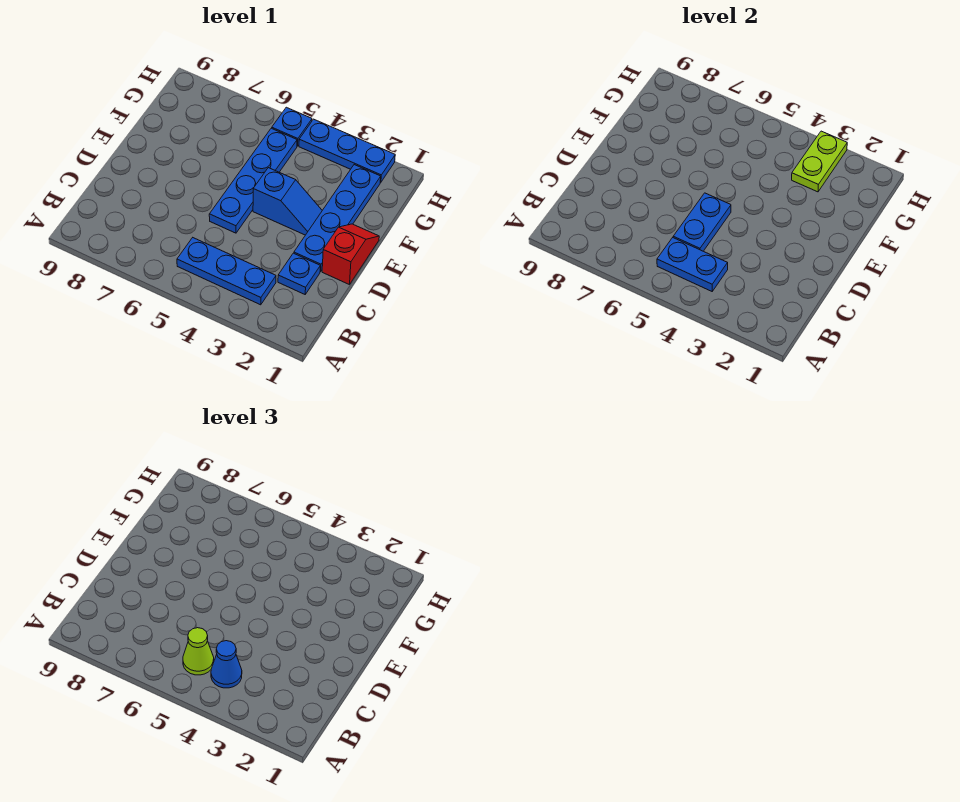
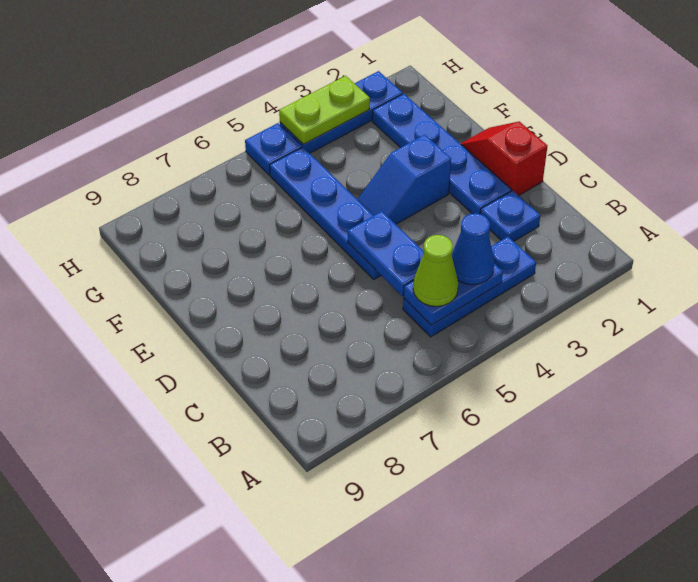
blue slope E3:E4 level 1 top 4 -> blue slope E3:E4 level 1 top 3
lime plate G3:H3 level 2 -> lime plate H3:H4 level 2

